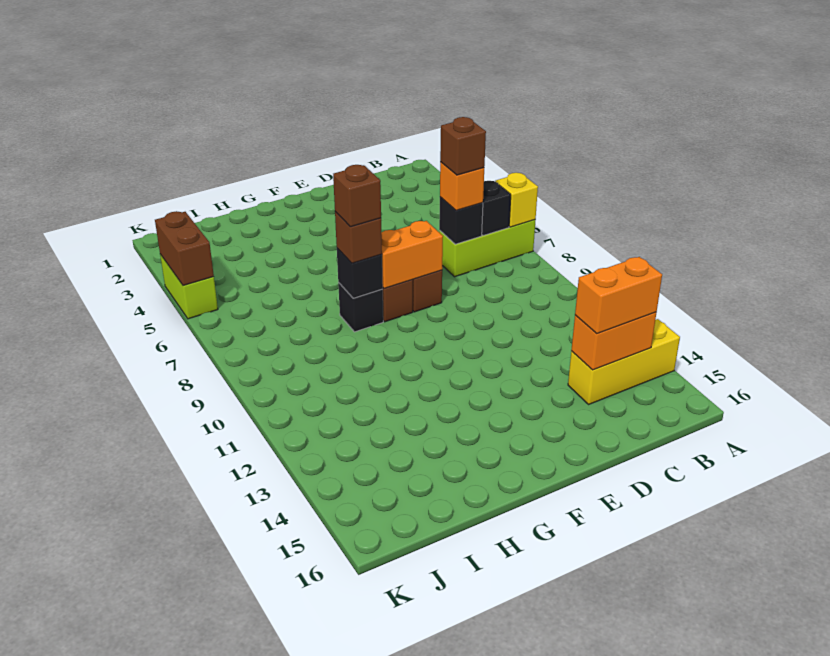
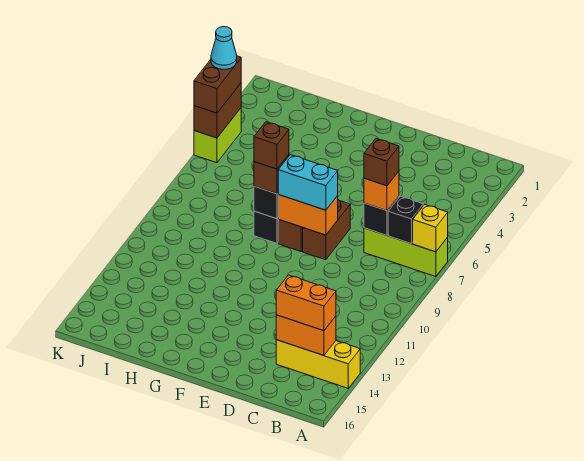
none -> cyan brick E8:F8 level 3
none -> brown brick K4:K5 level 3
none -> cyan cone K4 level 4

